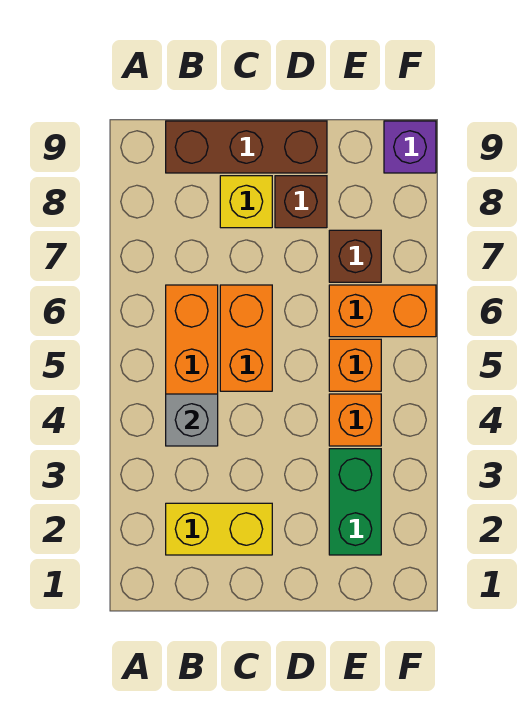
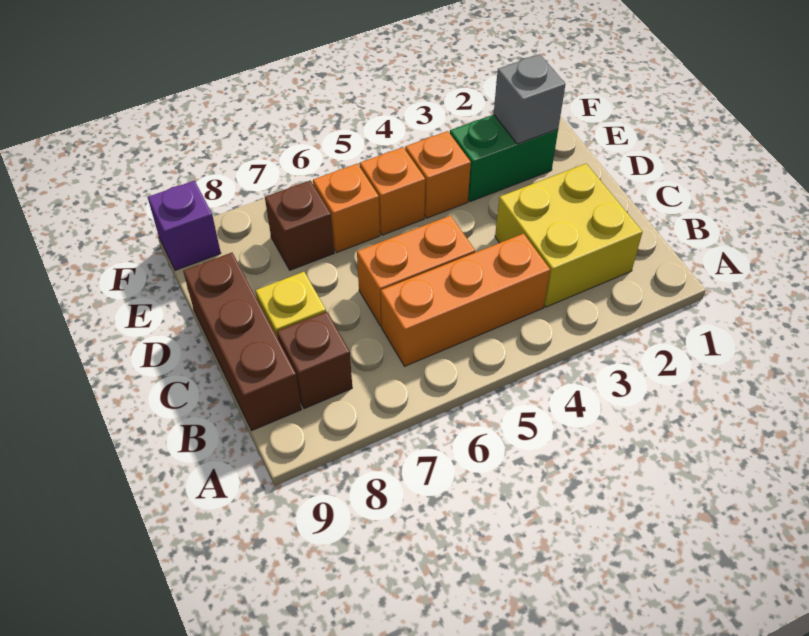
yellow brick B2:C2 level 1 -> yellow brick B2:C3 level 1
grey brick B4 level 2 -> grey brick E2 level 2
brown brick D8 level 1 -> brown brick B8 level 1
orange brick E6:F6 level 1 -> orange brick E6 level 1

